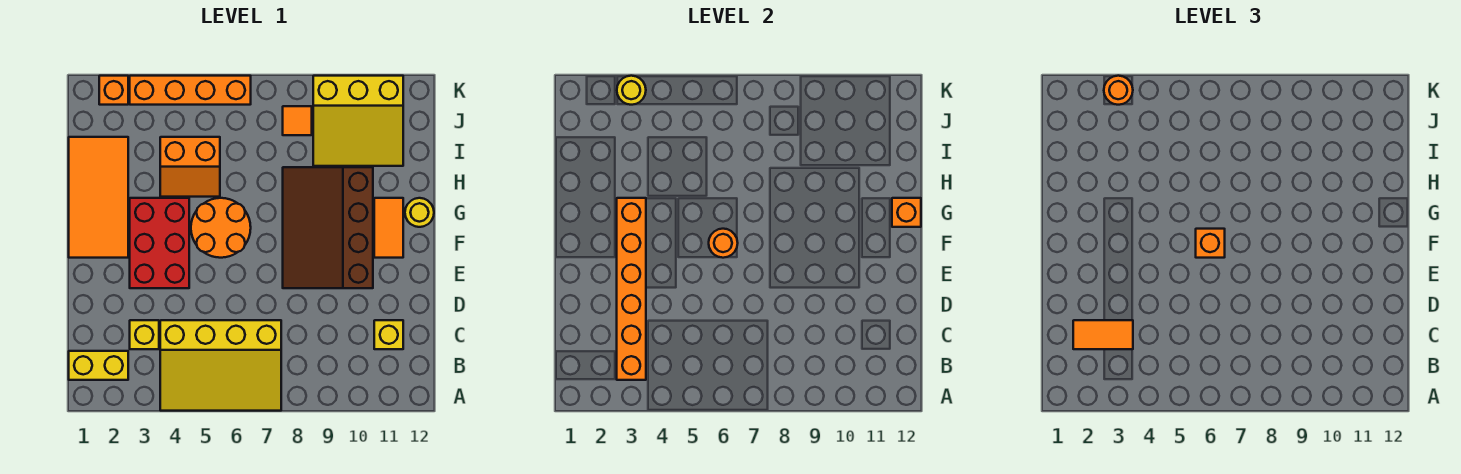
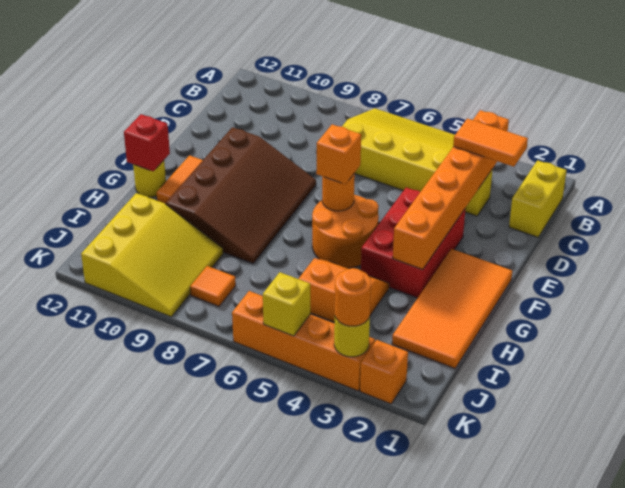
yellow brick B1:B2 level 1 -> yellow brick B1:C1 level 1
yellow brick C11 level 1 -> yellow brick K5 level 2
orange brick G12 level 2 -> red brick G12 level 2
yellow slope I9:K11 level 1 top K -> yellow slope I9:K11 level 1 top 11

